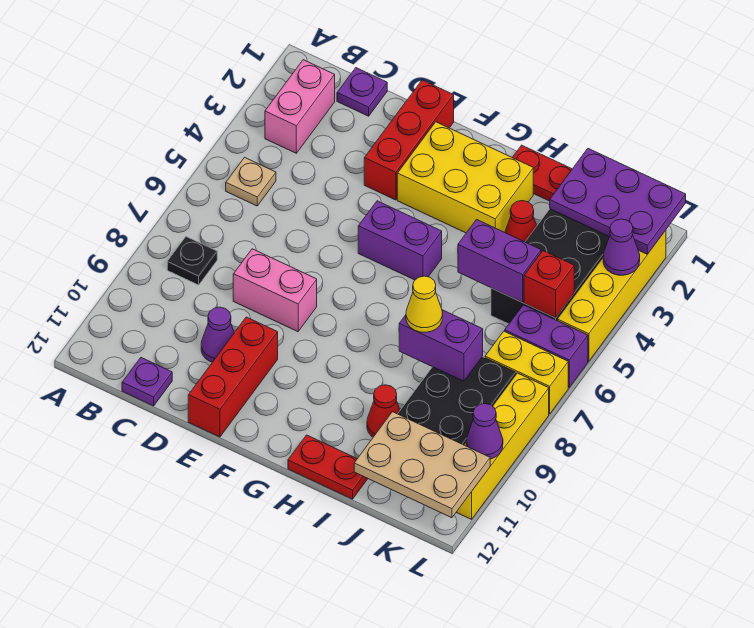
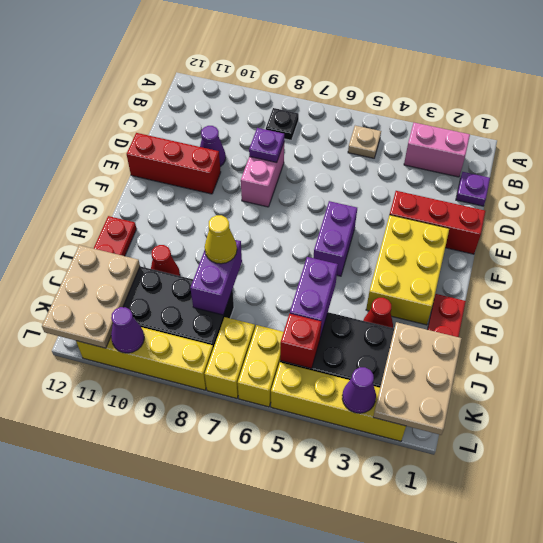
purple plate C12 level 1 -> purple plate D8 level 2
purple plate J1:L2 level 2 -> tan plate J1:L2 level 2
purple brick K6:L6 level 1 -> yellow brick K6:L6 level 1

